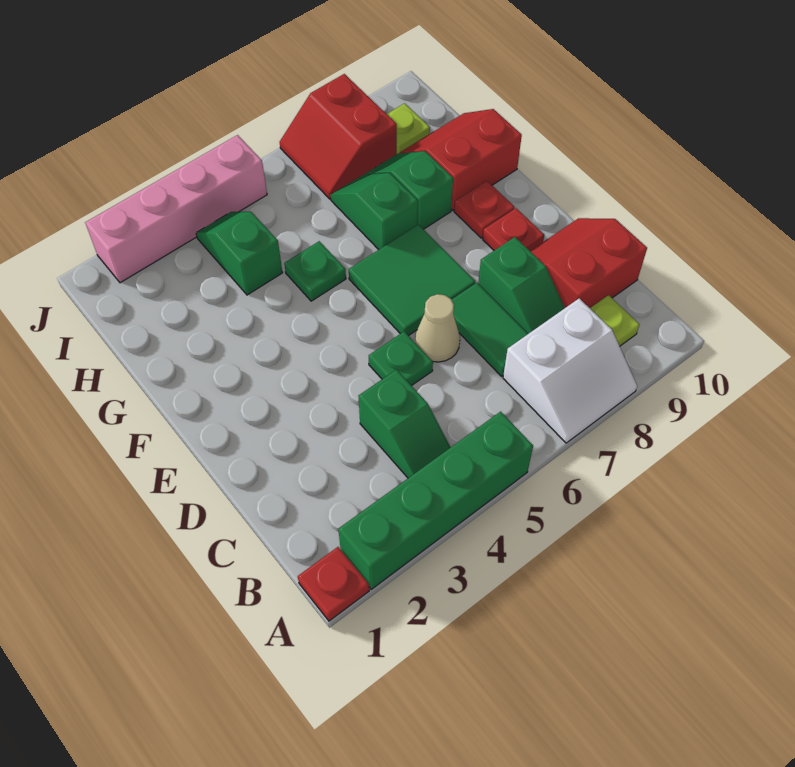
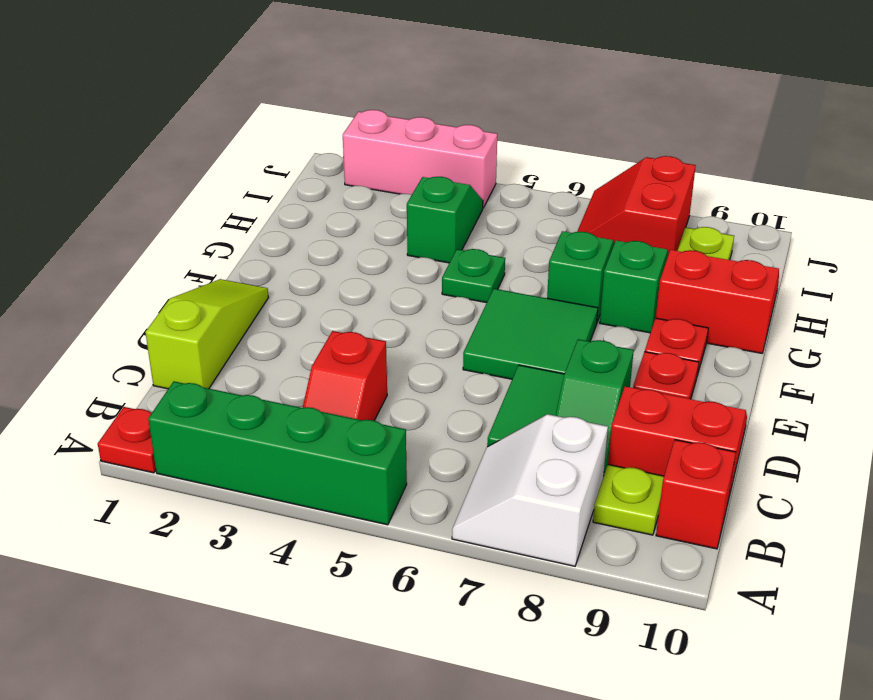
white slope A7:B8 level 1 top B -> white slope A7:B8 level 1 top 8
green slope B4:C4 level 1 top C -> red slope B4:C4 level 1 top C
none -> red brick B10 level 1
none -> lime slope C1:E1 level 1 top C
green plate D5 level 1 -> none
tan cone D6 level 1 -> none
pink brick J2:J5 level 1 -> pink brick J2:J4 level 1

